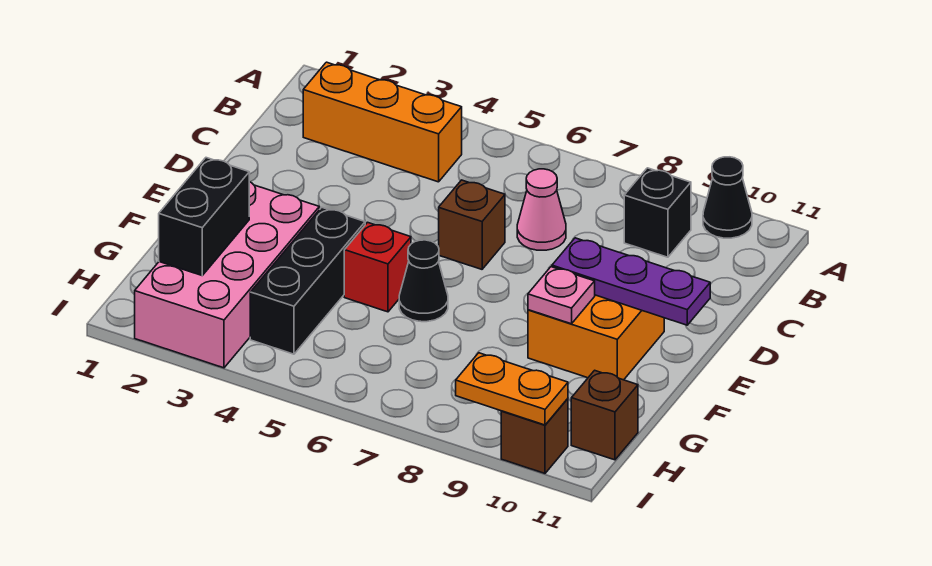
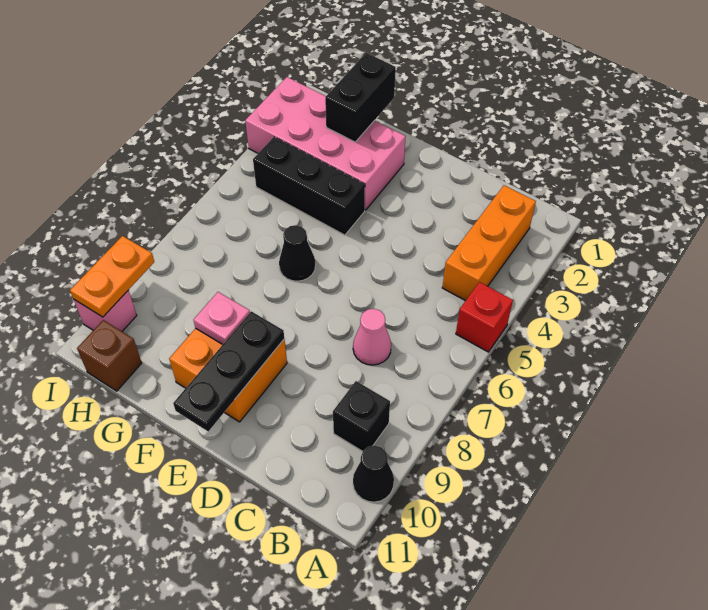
brown brick D6 level 1 -> none
purple plate E9:E11 level 2 -> black plate E9:E11 level 2
red brick F5 level 1 -> red brick A5 level 1
black brick G2:H2 level 2 -> black brick G1:G2 level 2
brown brick I10 level 1 -> pink brick I10 level 1

